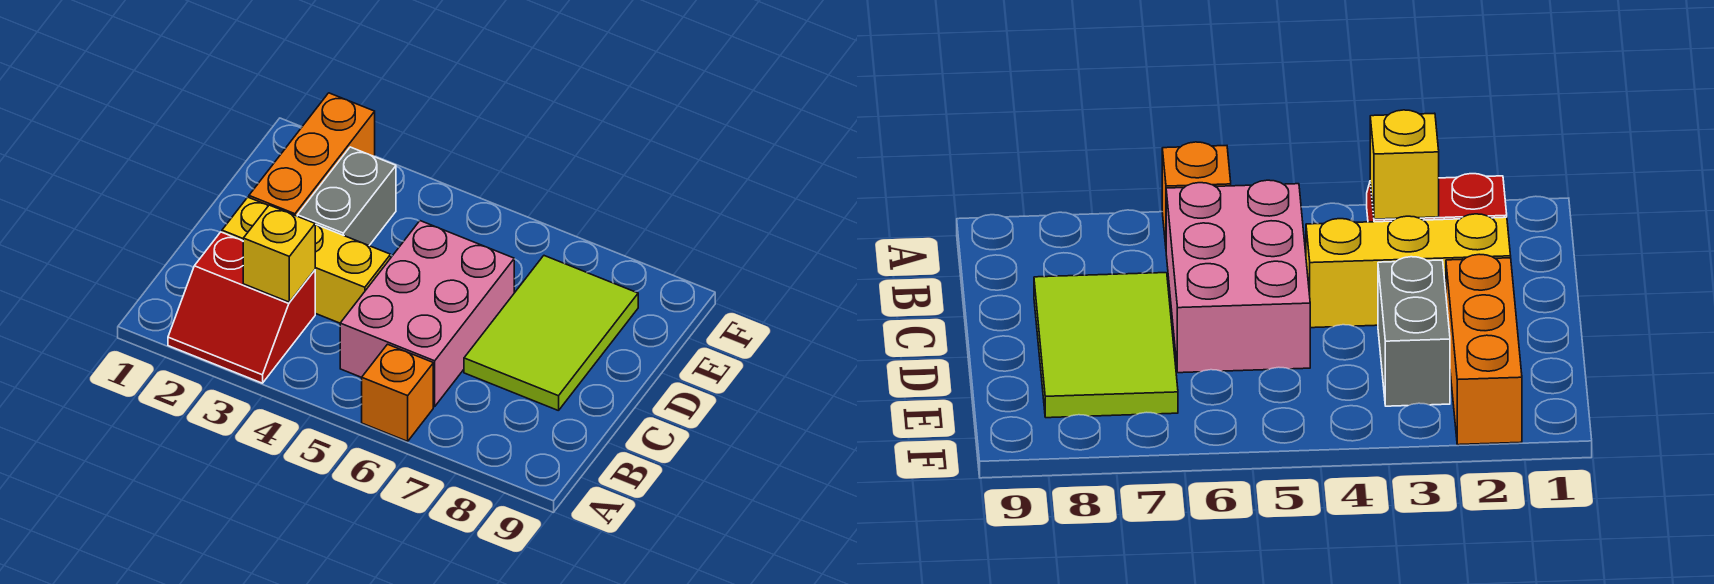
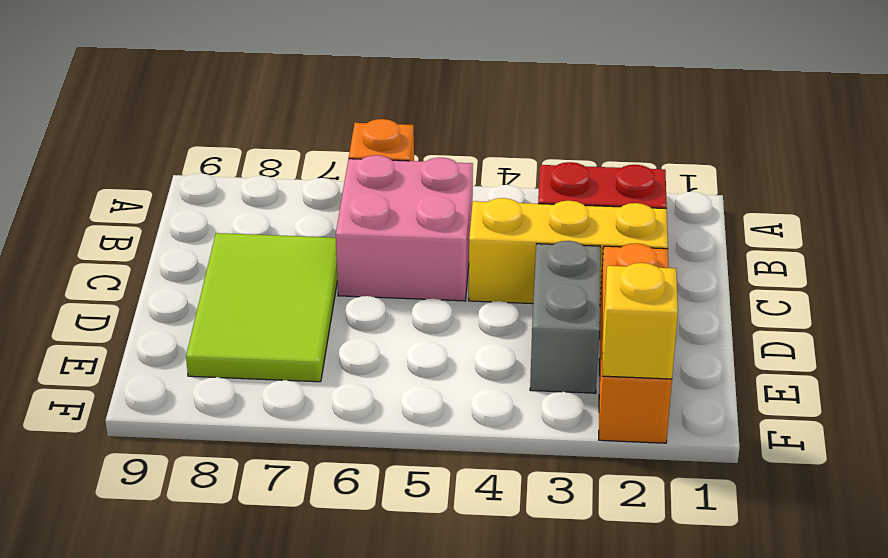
yellow brick B3 level 2 -> yellow brick F2 level 2
pink brick B5:D6 level 1 -> pink brick B5:C6 level 1

